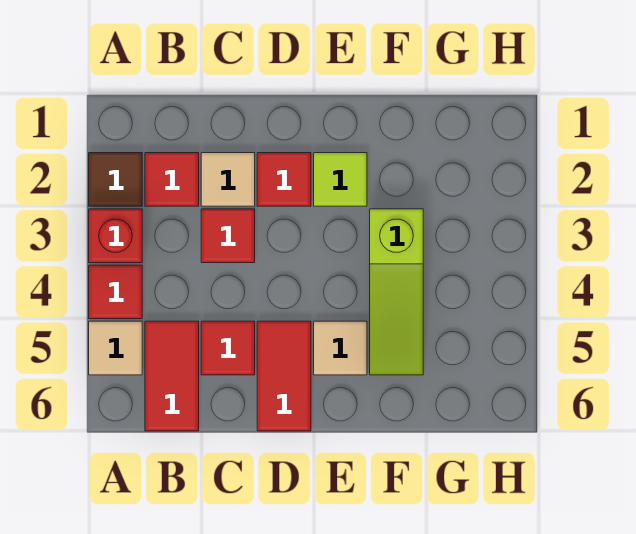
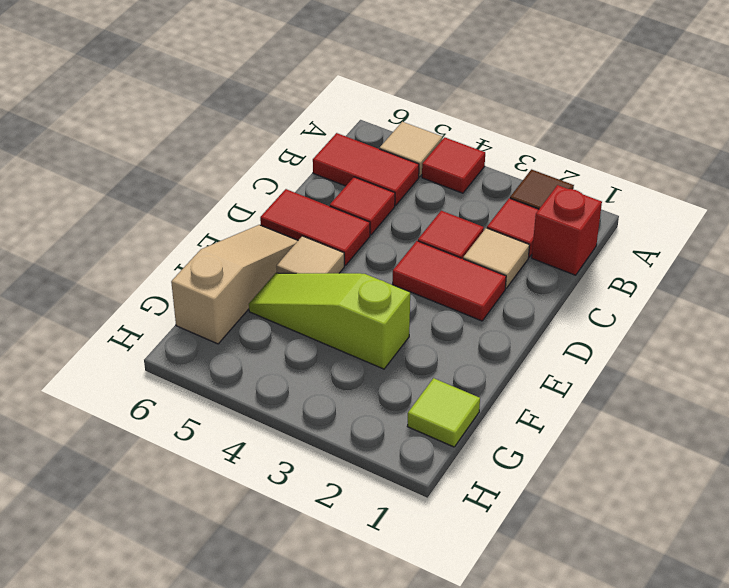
red brick A3 level 1 -> red brick B1 level 1
red tile D2 level 1 -> red tile D2:D3 level 1
lime tile E2 level 1 -> lime tile G1 level 1
none -> tan slope E6:G6 level 1 top G

